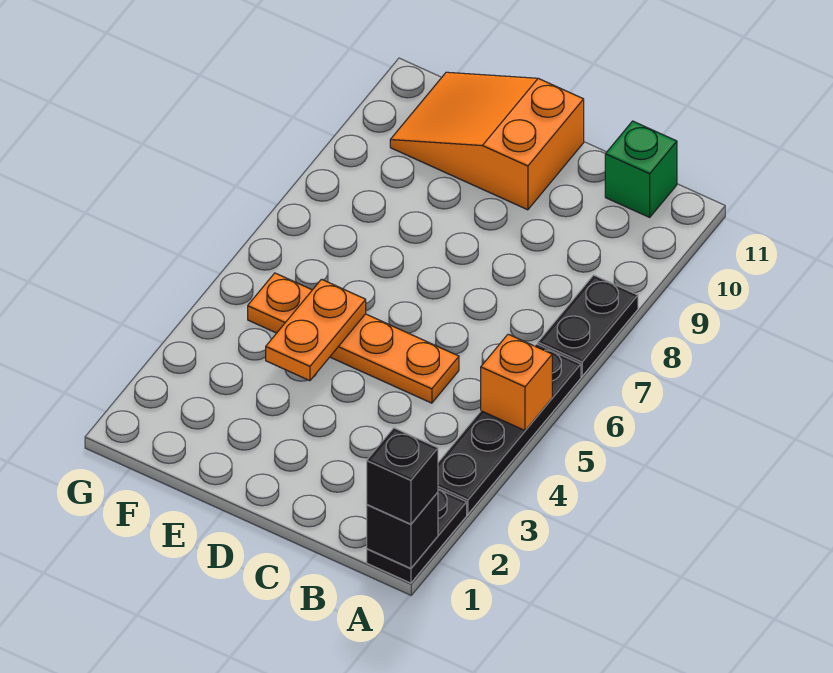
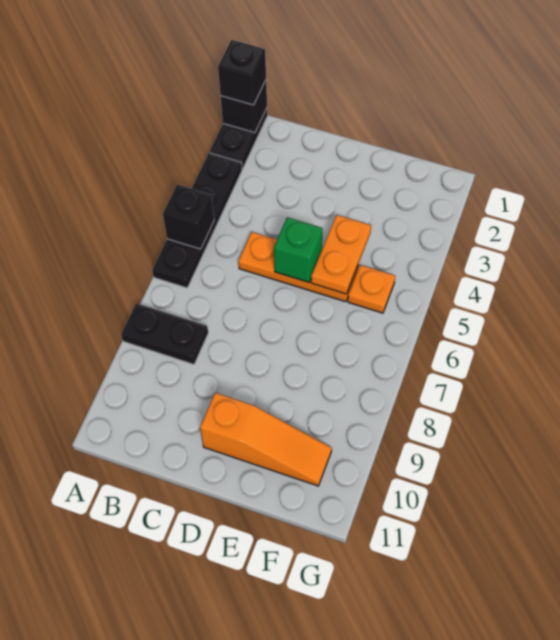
orange brick A5 level 2 -> black brick A5 level 2
black plate A7:A8 level 1 -> black plate A8:B8 level 1
green brick B11 level 1 -> green brick D5 level 2
orange slope D10:F11 level 1 top D -> orange slope D10:F10 level 1 top D

